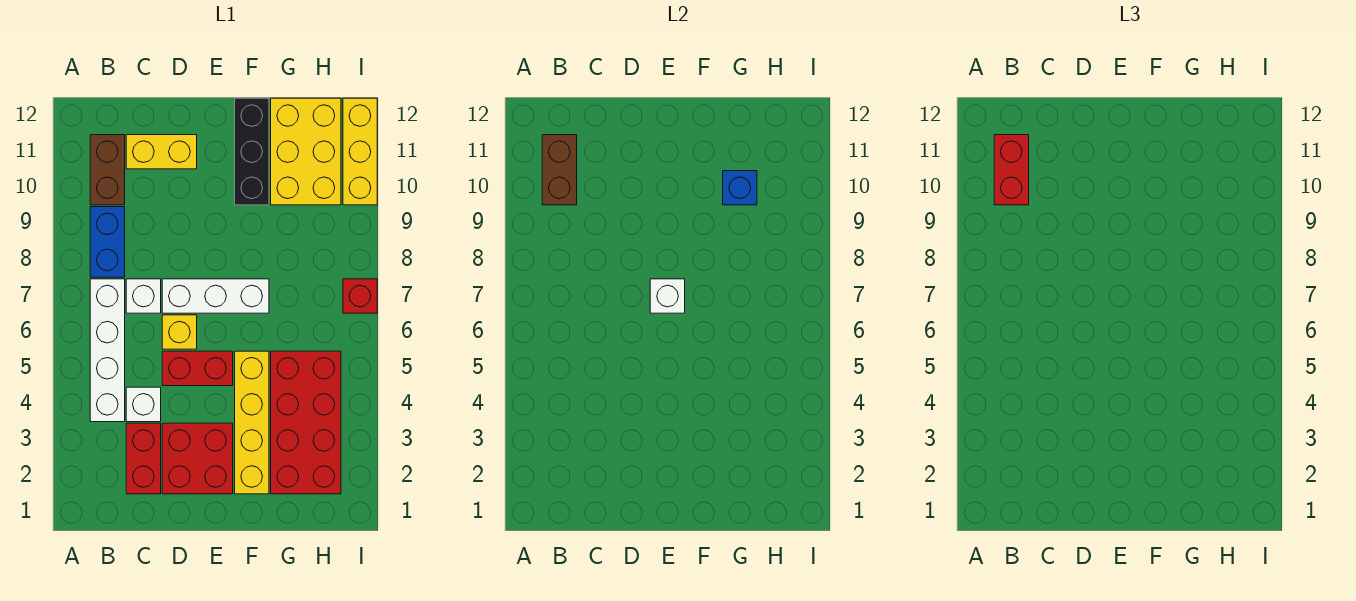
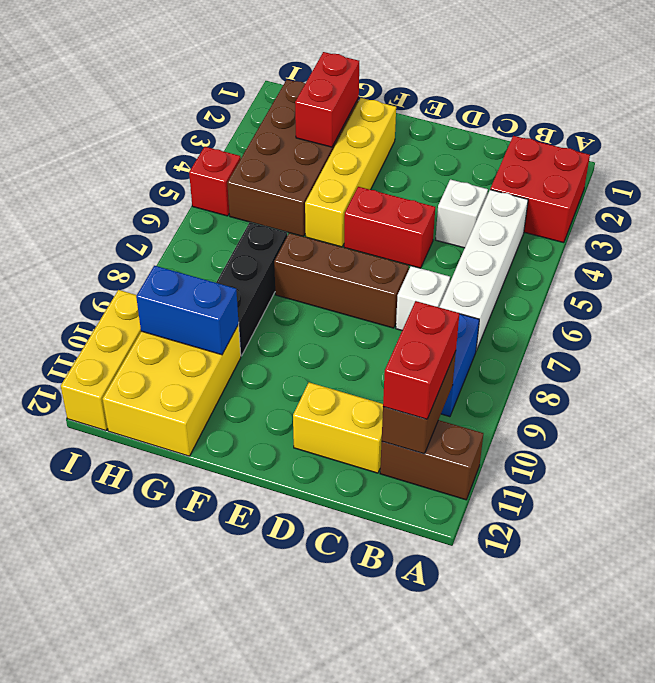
brown brick B10:B11 level 1 -> brown brick A11:B11 level 1
red brick C2:C3 level 1 -> red brick G2:G3 level 2
red brick D2:E3 level 1 -> red brick A2:B3 level 1
yellow brick D6 level 1 -> none
white brick D7:F7 level 1 -> brown brick D7:F7 level 1
white brick E7 level 2 -> none
black brick F10:F12 level 1 -> black brick G7:G9 level 1
red brick G2:H5 level 1 -> brown brick G2:H5 level 1
blue brick G10 level 2 -> blue brick G10:H10 level 2
red brick I7 level 1 -> red brick I5 level 1

